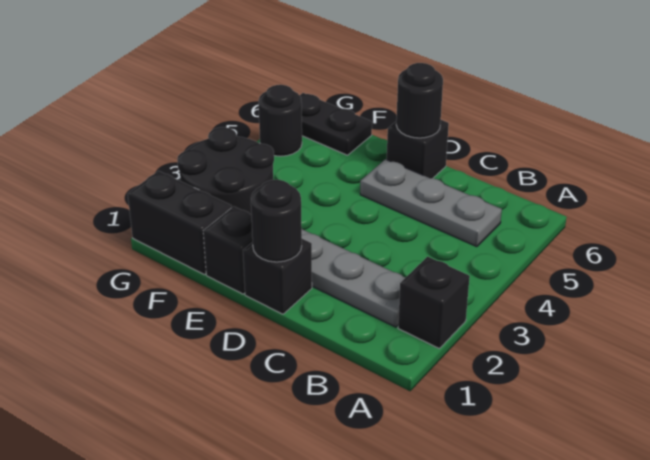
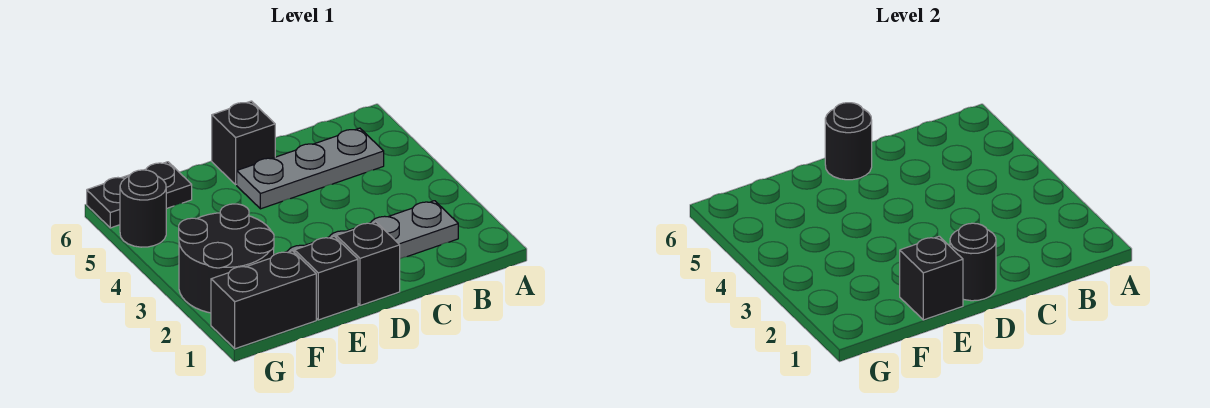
black brick A2 level 1 -> black brick E1 level 2

